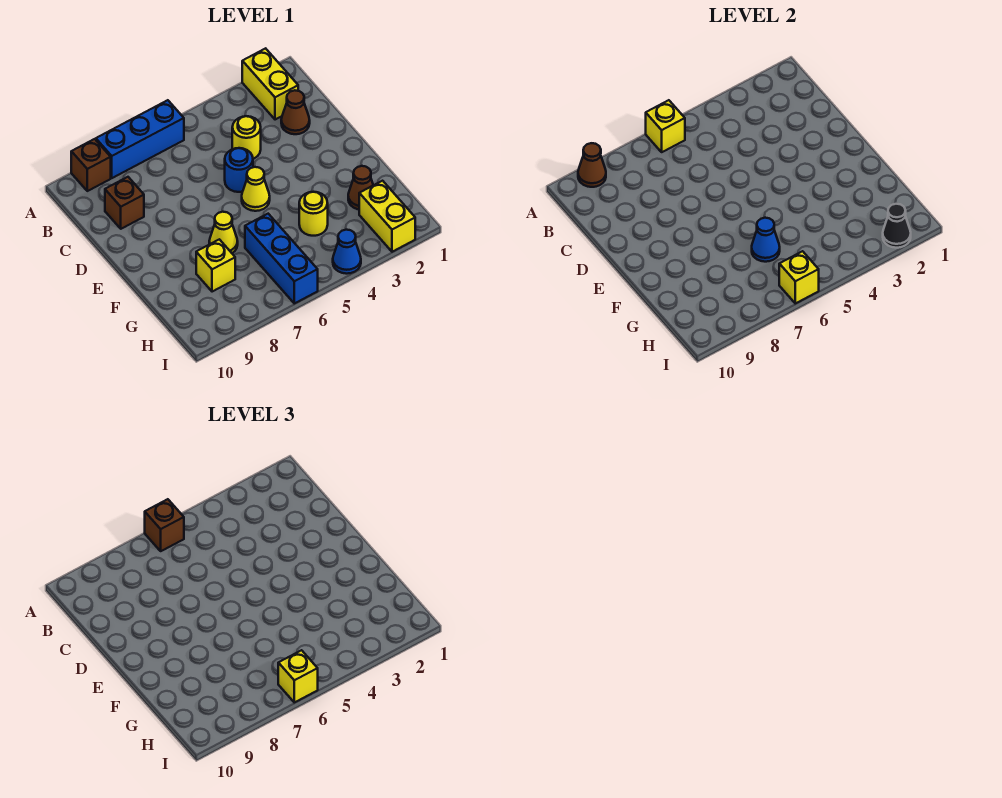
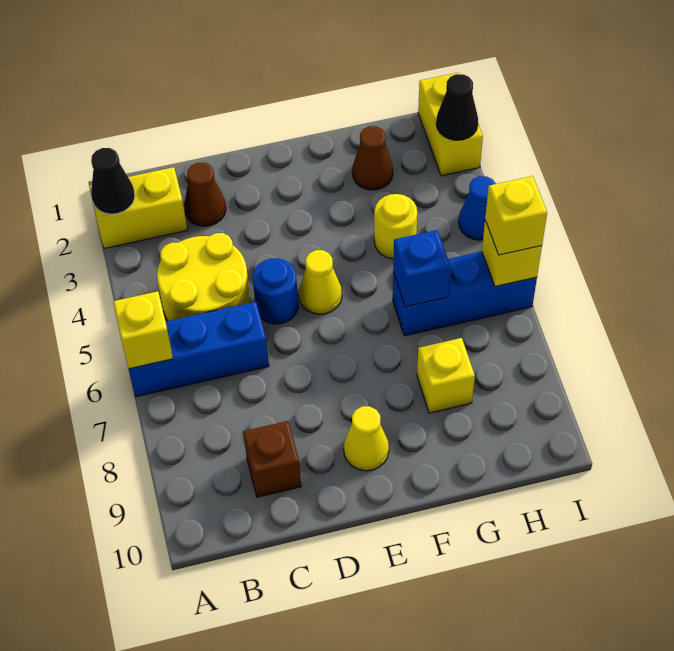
none -> black cone A2 level 2
blue brick A6:A8 level 1 -> blue brick A6:C6 level 1
brown brick A6 level 3 -> none
brown brick A9 level 1 -> none
brown cone A9 level 2 -> none
yellow round brick C4 level 1 -> yellow round brick B4:C5 level 1
yellow cone F7 level 1 -> yellow cone E9 level 1
blue cone G6 level 2 -> blue brick G6 level 2
yellow brick H2:I2 level 1 -> yellow brick I1:I2 level 1

